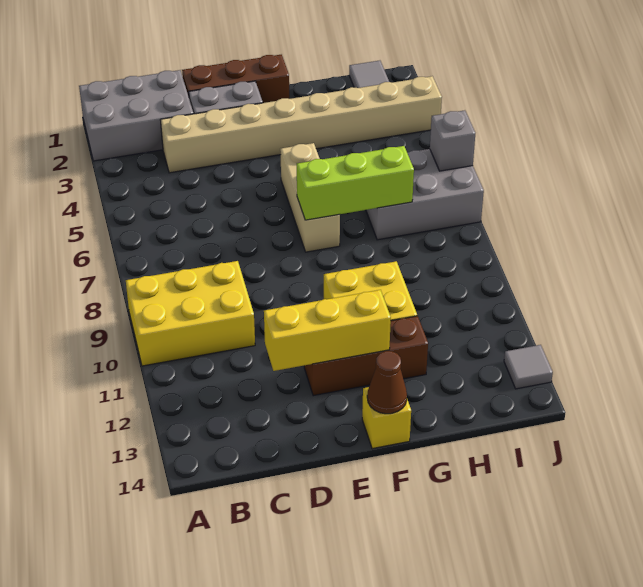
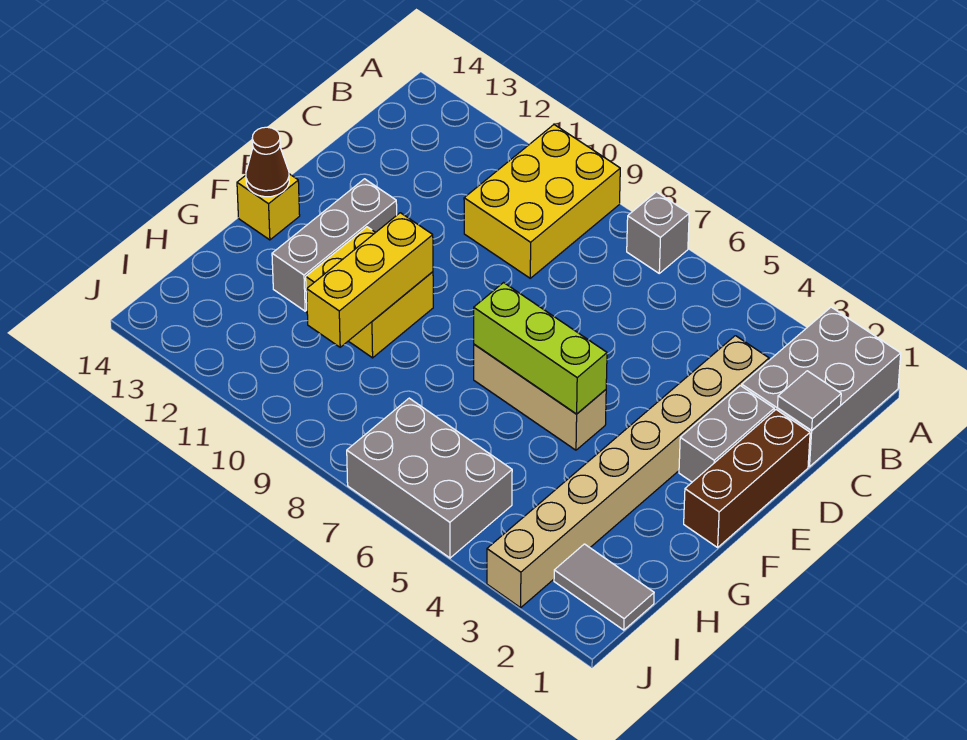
yellow brick D12:F12 level 2 -> yellow brick F10:H10 level 2
brown brick E12:G12 level 1 -> grey brick E12:G12 level 1
lime brick F7:H7 level 2 -> lime brick F5:F7 level 2
grey brick H6:J7 level 1 -> grey brick I5:J7 level 1
grey brick J6 level 2 -> grey brick A7 level 1
grey tile J13 level 1 -> grey tile C1 level 2

